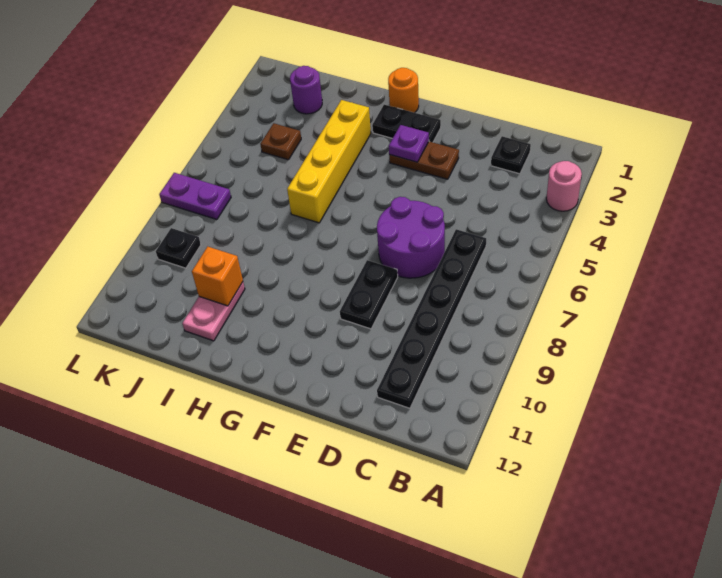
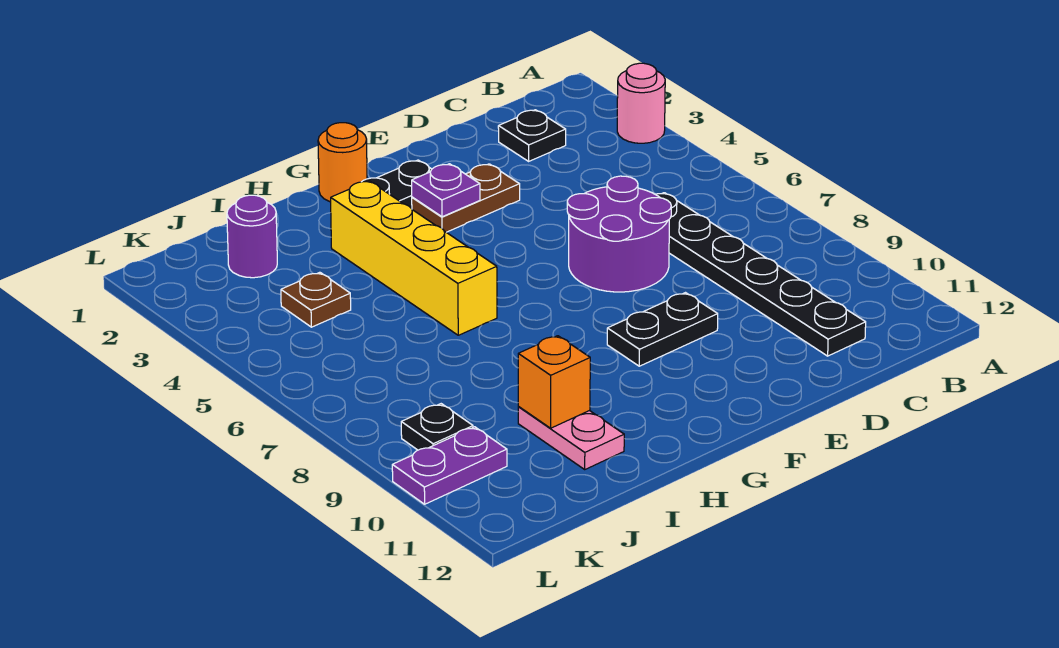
black plate E8:E9 level 1 -> black plate E9:F9 level 1
purple plate K7:L7 level 1 -> purple plate K10:L10 level 1

